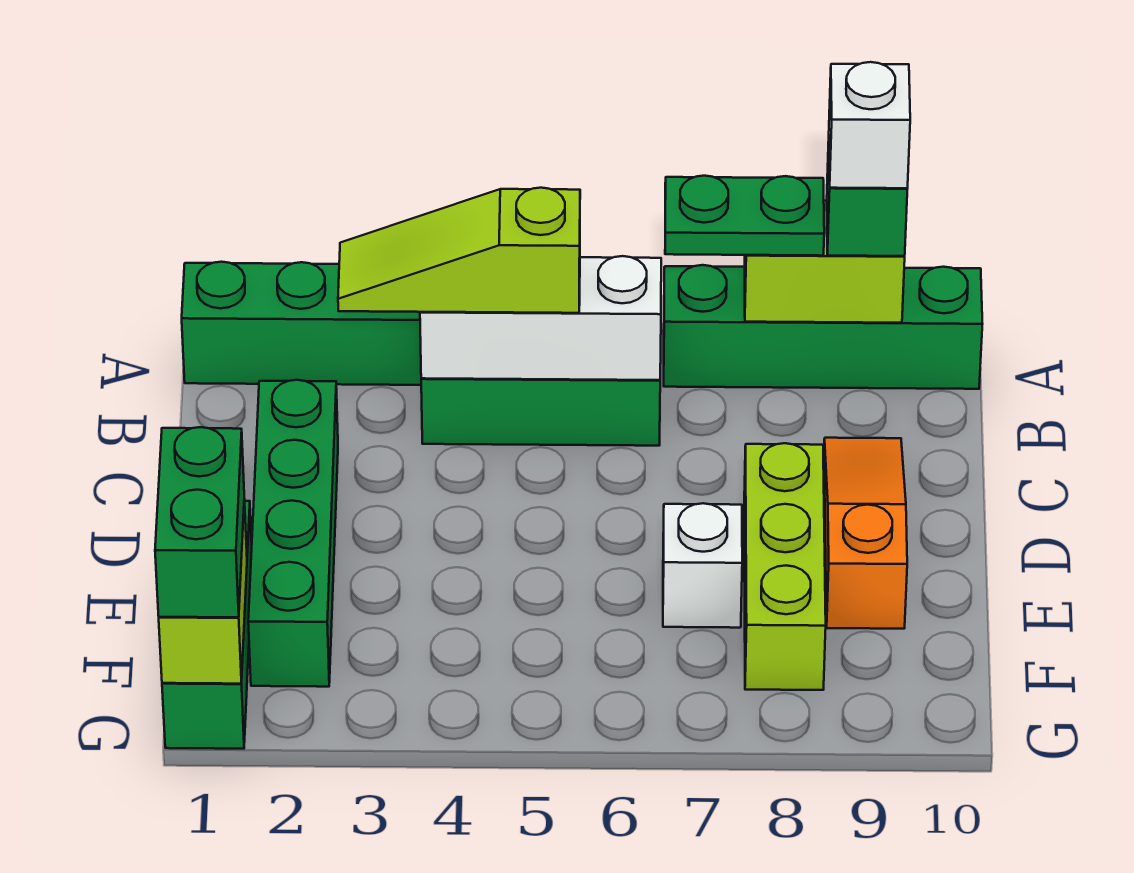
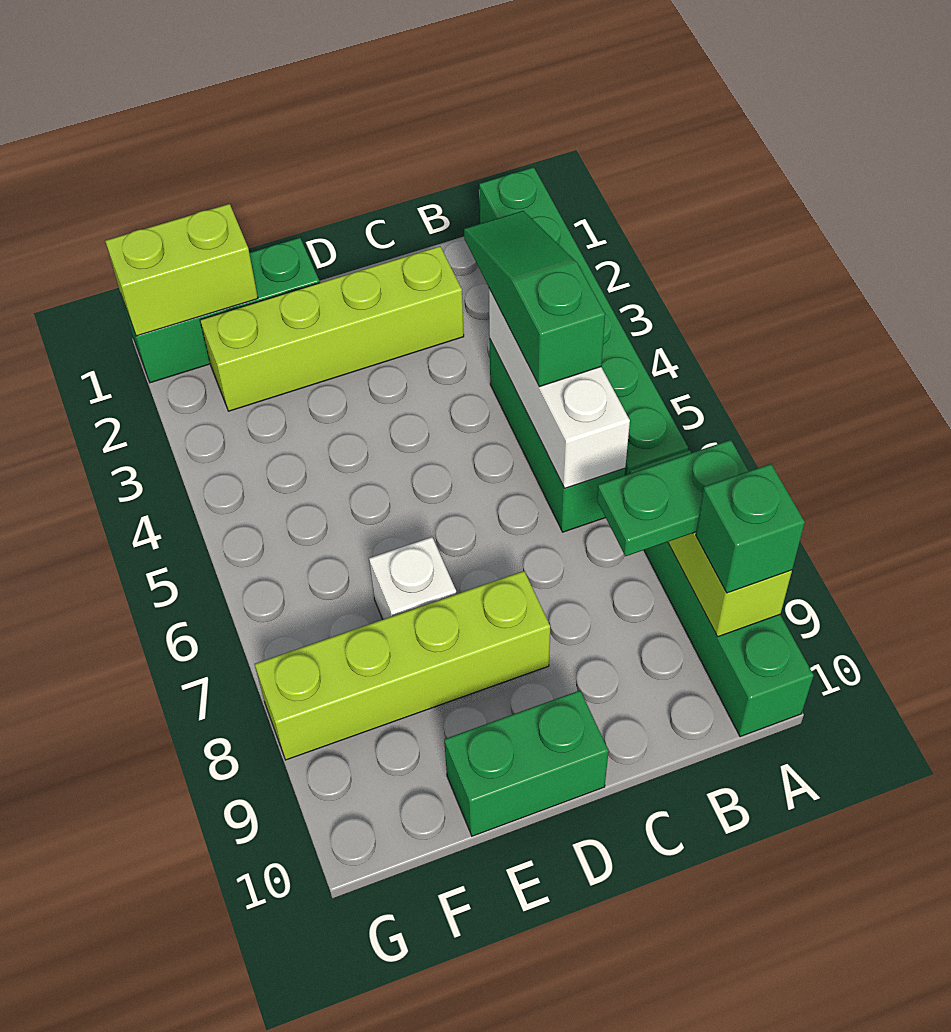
green plate A7:A8 level 3 -> green plate A8:B8 level 3
white brick A9 level 4 -> none
lime slope B3:B5 level 3 top 5 -> green slope B3:B5 level 3 top 5
green brick C2:F2 level 1 -> lime brick C2:F2 level 1
orange slope C9:E9 level 1 top E -> none
lime brick D8:F8 level 1 -> lime brick D8:G8 level 1
green brick F1:G1 level 3 -> green brick D10:E10 level 1

